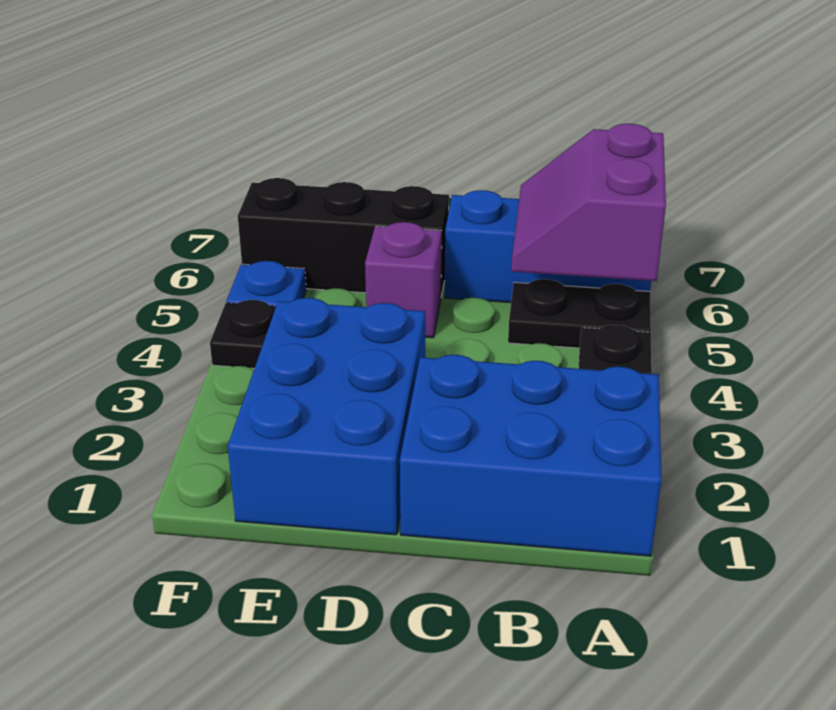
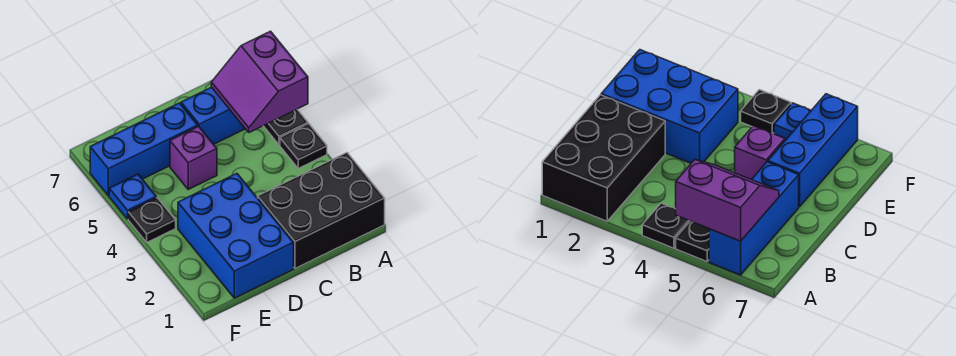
blue brick A1:C2 level 1 -> black brick A1:C2 level 1
black plate A5:B5 level 1 -> black plate A5 level 1
black brick D6:F6 level 1 -> blue brick D6:F6 level 1

